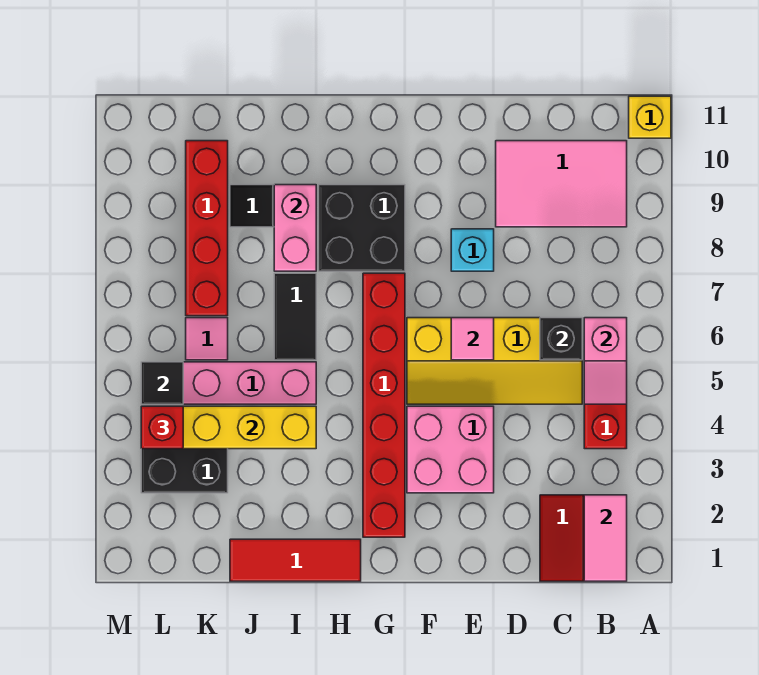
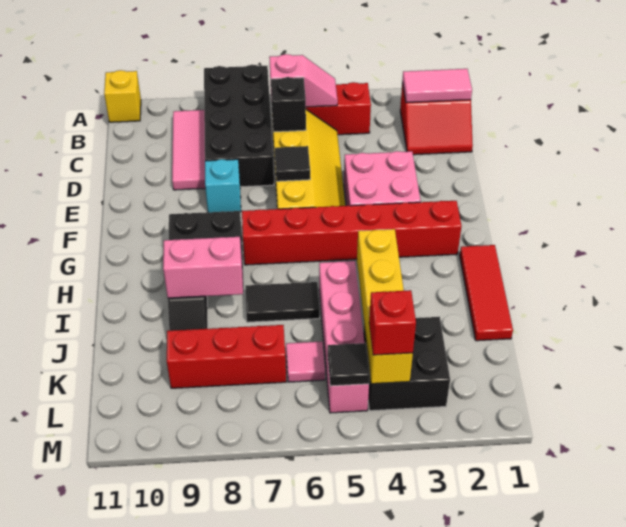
none -> black brick A7:D8 level 1
pink tile B9:D10 level 1 -> pink tile B9:D9 level 1
pink tile E6 level 2 -> black tile E6 level 2
red brick K7:K10 level 1 -> red brick K7:K9 level 1

